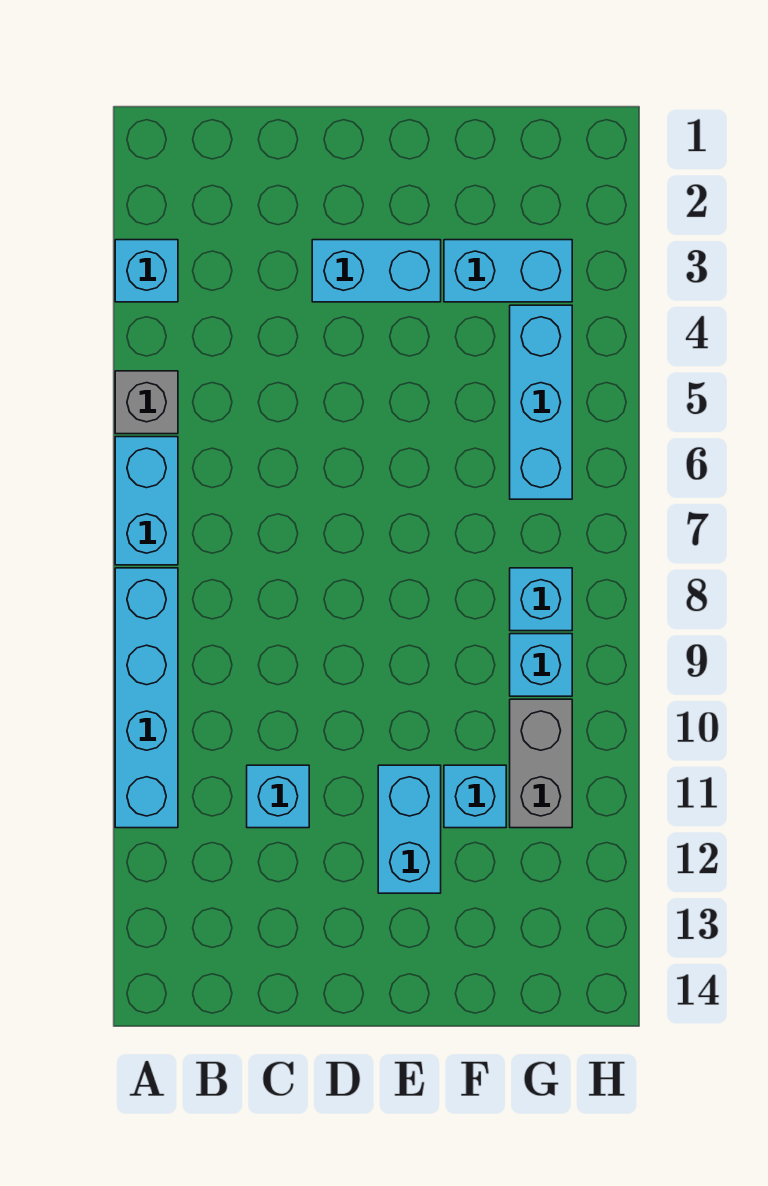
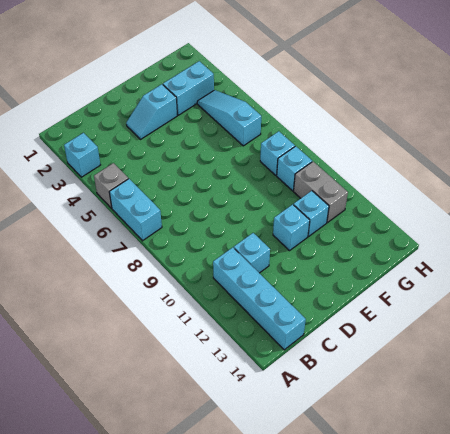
cyan brick A8:A11 level 1 -> cyan brick B11:B14 level 1
cyan brick D3:E3 level 1 -> cyan slope D3:E3 level 1 top E
cyan brick E11:E12 level 1 -> cyan brick E11 level 1
cyan brick G4:G6 level 1 -> cyan slope G4:G6 level 1 top 6

